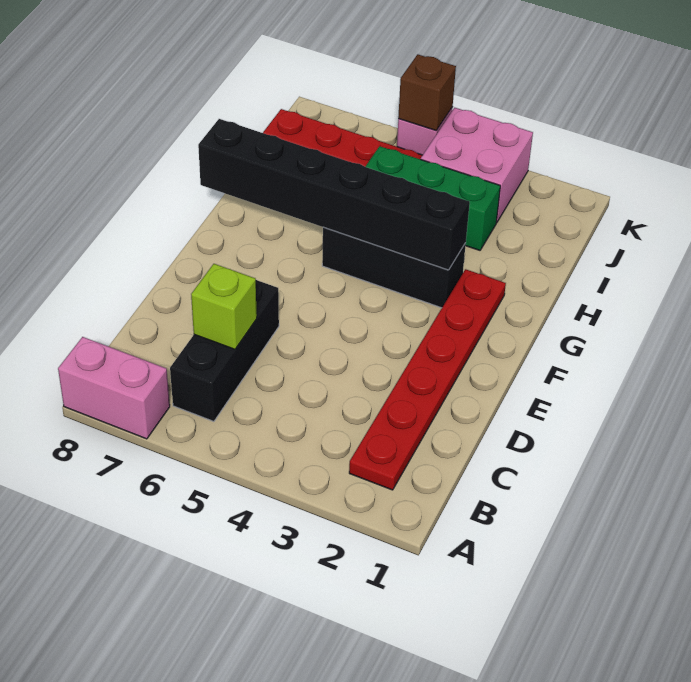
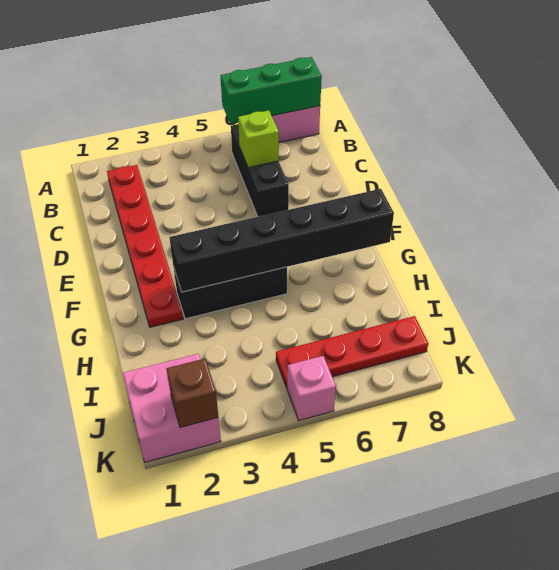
green brick I3:I5 level 1 -> green brick A6:A8 level 2
pink brick J3:K4 level 1 -> pink brick J1:K2 level 1
brown brick K5 level 2 -> brown brick K2 level 2

